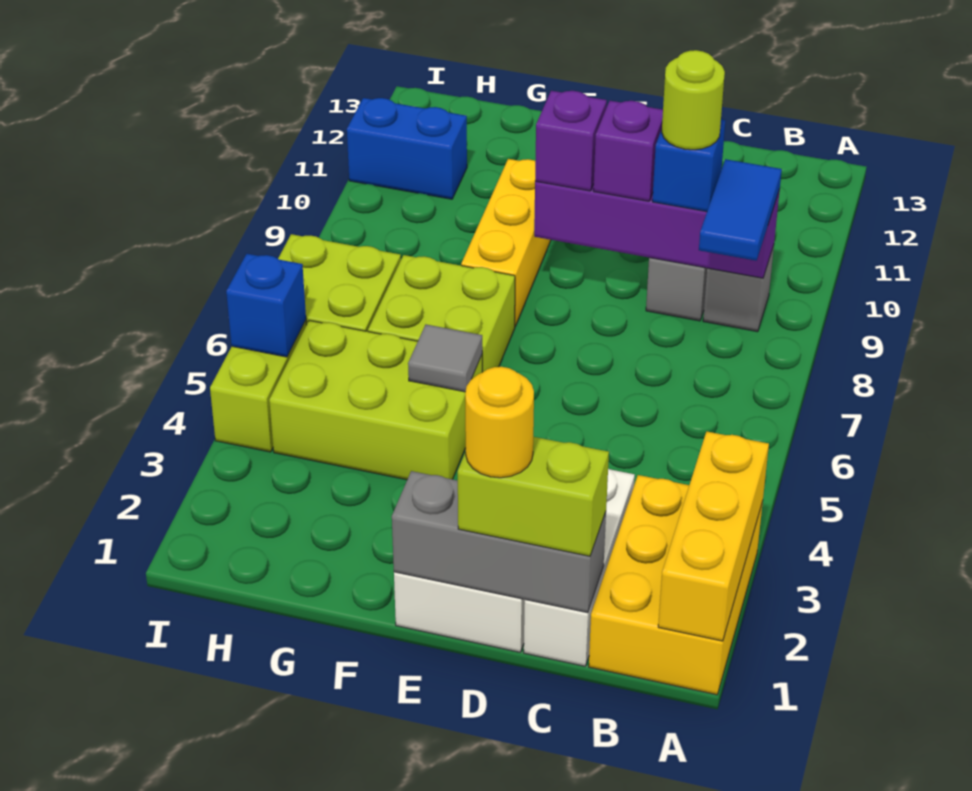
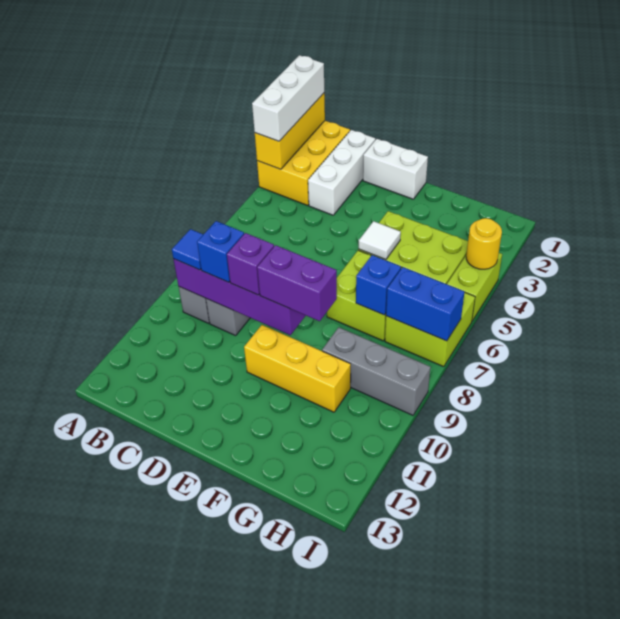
none -> white brick A1:A3 level 3
blue tile B8:B9 level 3 -> blue tile B9 level 3
grey brick C1:E1 level 2 -> grey brick G9:I9 level 1
lime brick C1:D1 level 3 -> none
lime round brick C9 level 4 -> none
yellow round brick D1 level 4 -> yellow round brick I4 level 2
purple brick E9 level 3 -> purple brick E9:F9 level 3
grey tile F5 level 2 -> white tile F5 level 2
yellow brick F8:F10 level 1 -> yellow brick E10:G10 level 1
blue brick H11:I11 level 1 -> blue brick H7:I7 level 2
blue brick I5 level 2 -> blue brick G7 level 2

